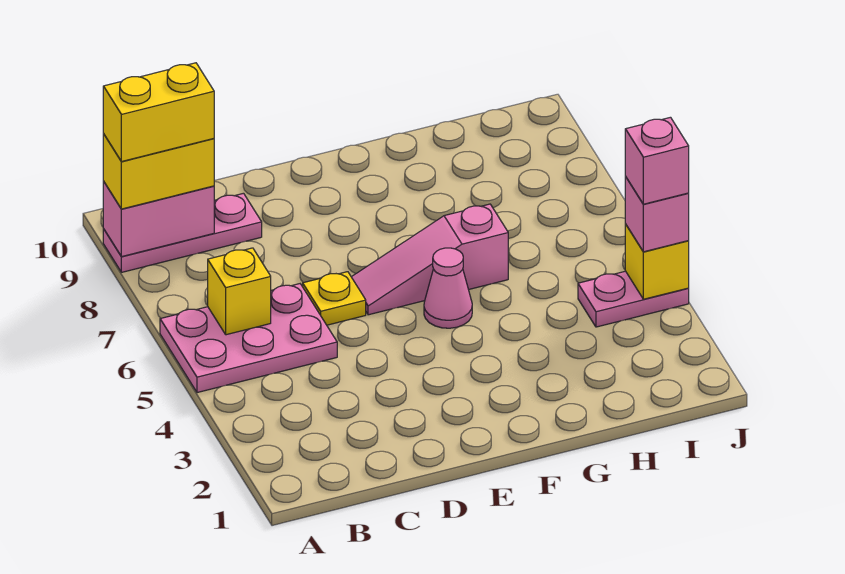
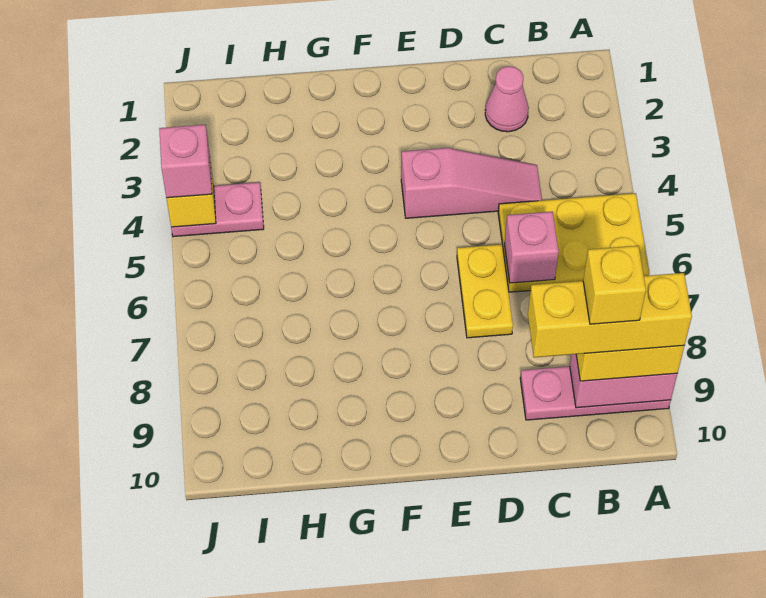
pink plate A5:C6 level 1 -> yellow plate A5:C6 level 1
yellow brick A9:B9 level 4 -> yellow brick A9:C9 level 4
yellow brick B6 level 2 -> yellow brick B9 level 5
yellow plate D6 level 1 -> yellow plate D6:D7 level 1
pink slope E6:G6 level 1 top G -> pink slope C4:E4 level 1 top E
pink cone F5 level 1 -> pink cone C2 level 1
pink brick J4 level 4 -> pink brick C6 level 2

